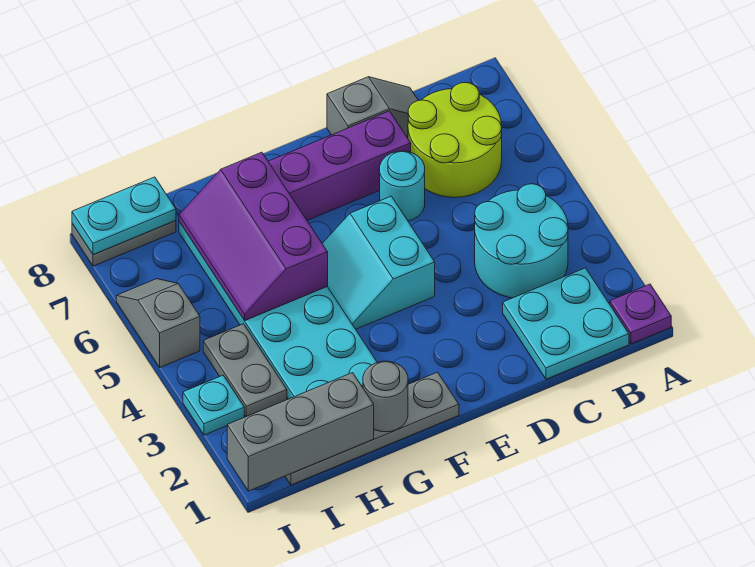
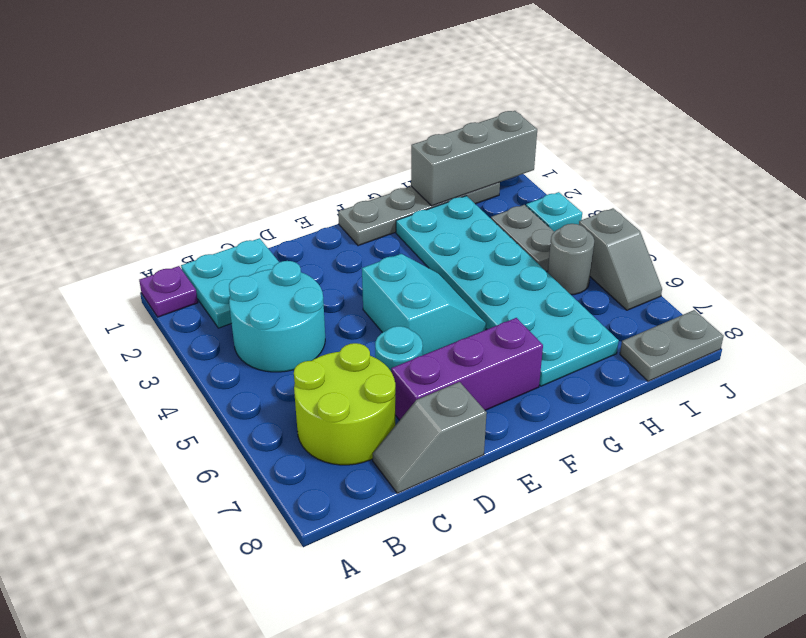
grey round brick G1 level 2 -> grey round brick I5 level 1
purple slope G5:H7 level 2 top G -> none
cyan plate I8:J8 level 2 -> none

